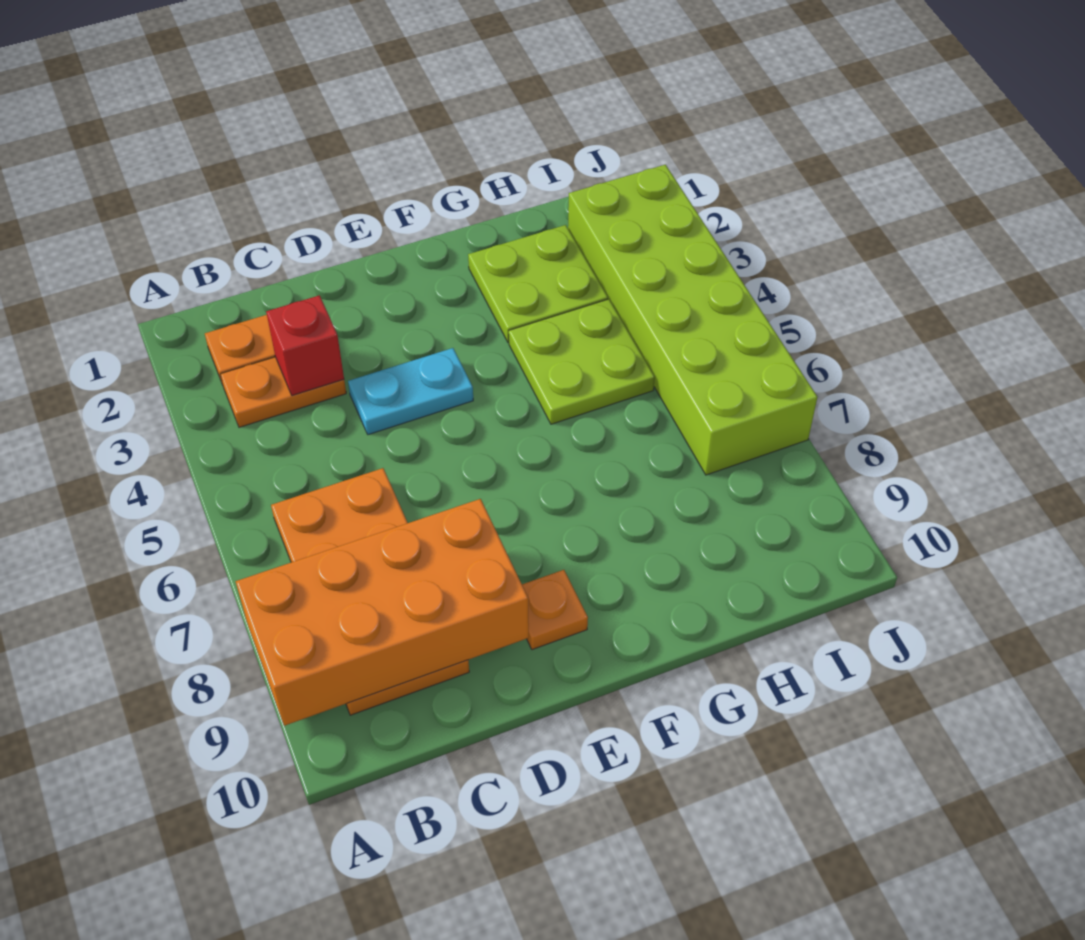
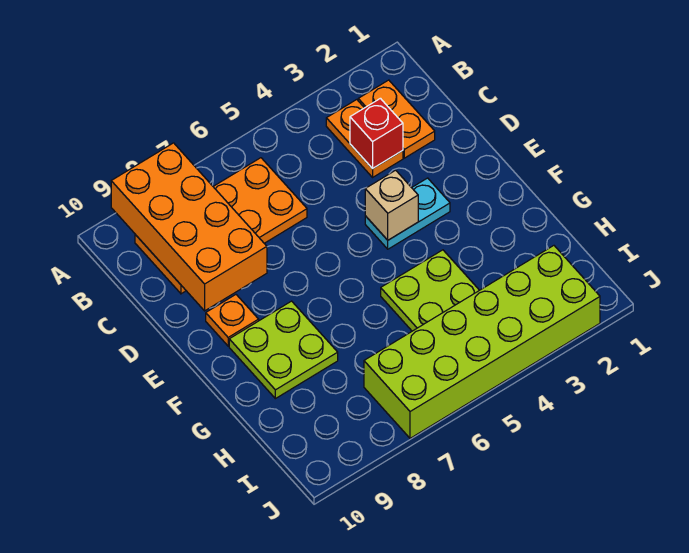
cyan plate D4:E4 level 1 -> cyan plate E3:E4 level 1
none -> tan brick E4 level 2
lime plate G2:H3 level 1 -> lime plate F8:G9 level 1

